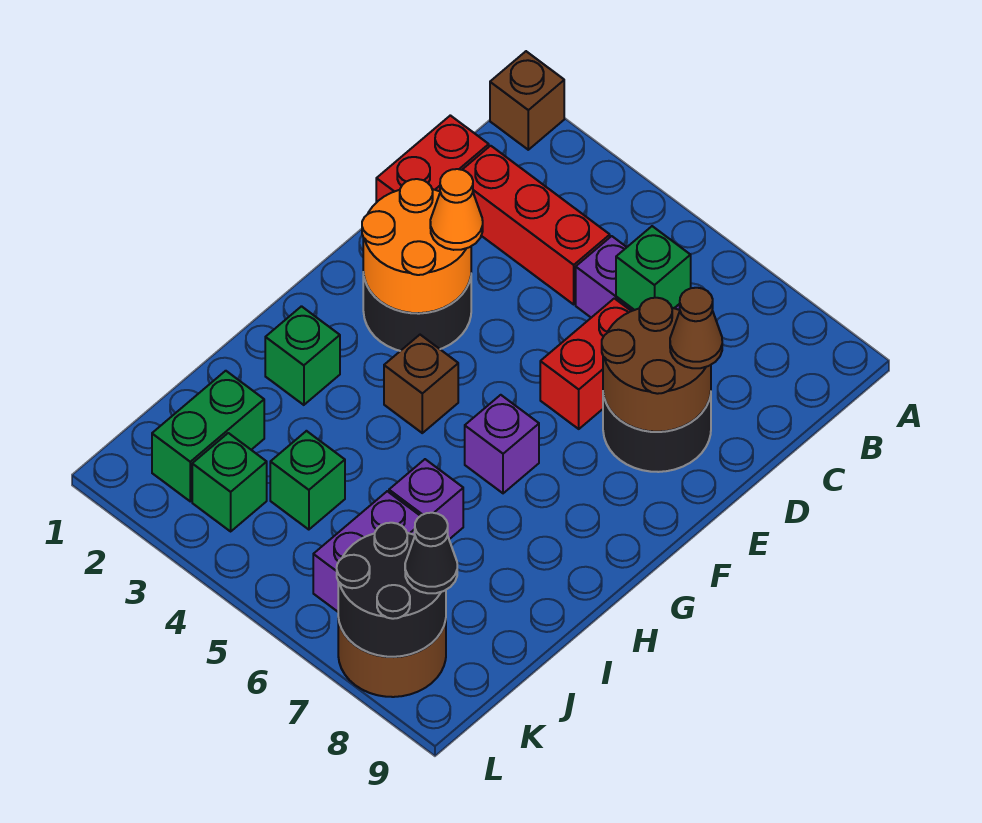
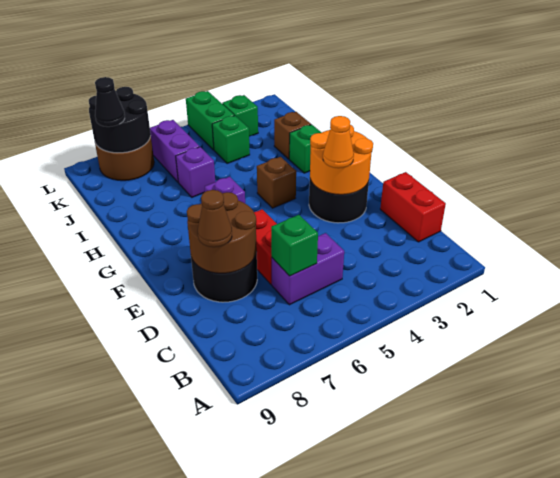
brown brick A1 level 1 -> brown brick I2 level 1
red brick C2:C4 level 1 -> none
green brick J2:K2 level 1 -> green brick K4:L4 level 1

